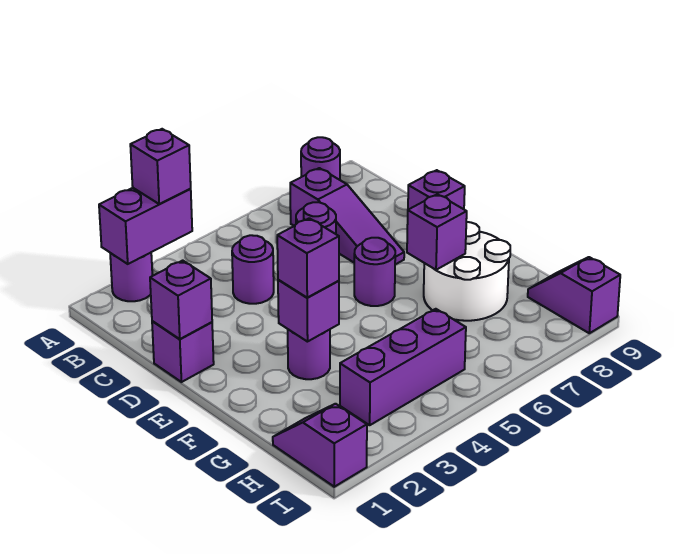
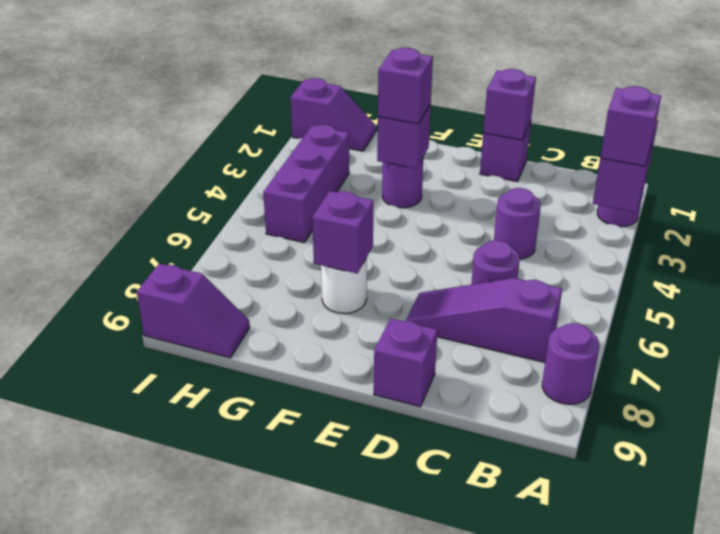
purple round brick E6 level 1 -> none
white round brick F7:G8 level 1 -> white round brick F7 level 1

